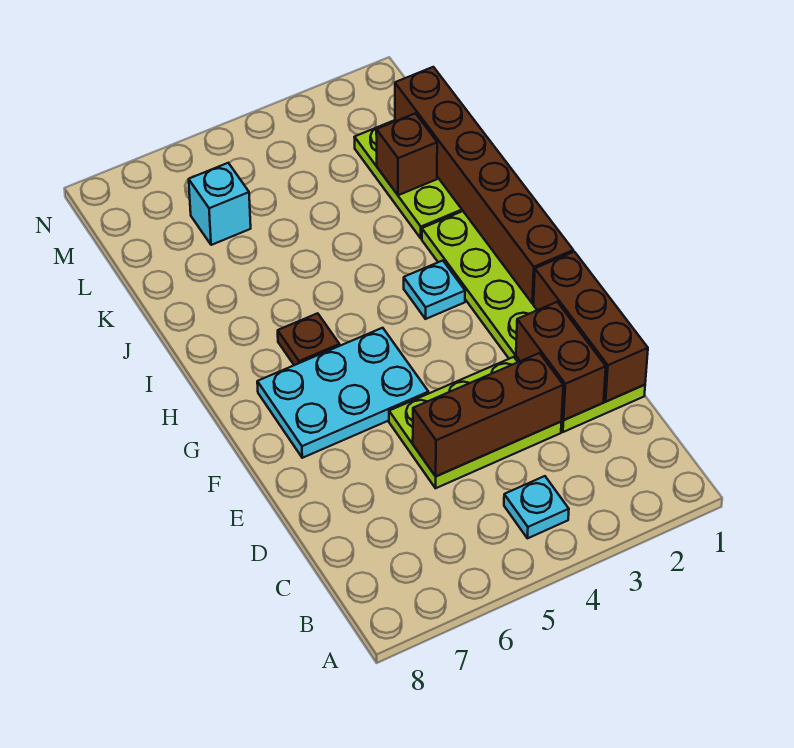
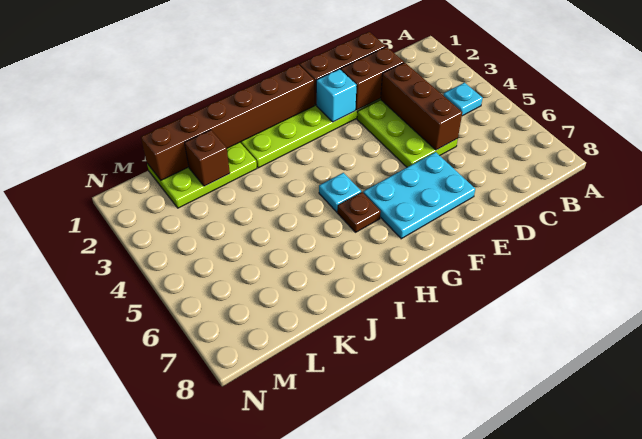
cyan plate F5:G7 level 1 -> cyan plate E6:G7 level 1
cyan plate H3 level 1 -> cyan plate H5 level 1
cyan brick L6 level 1 -> cyan brick F2 level 2

